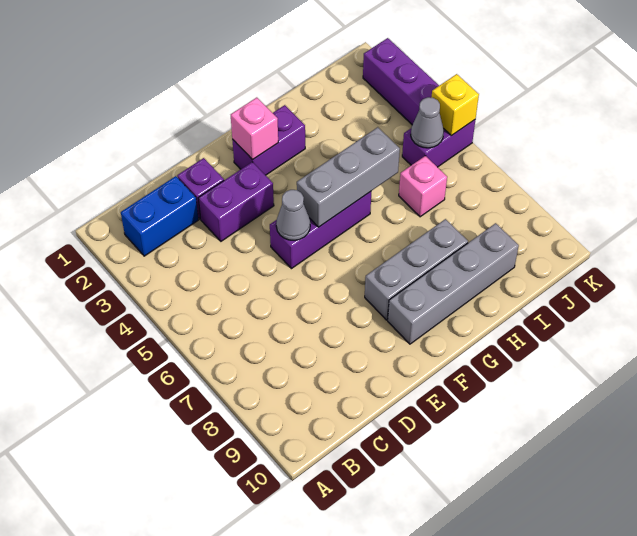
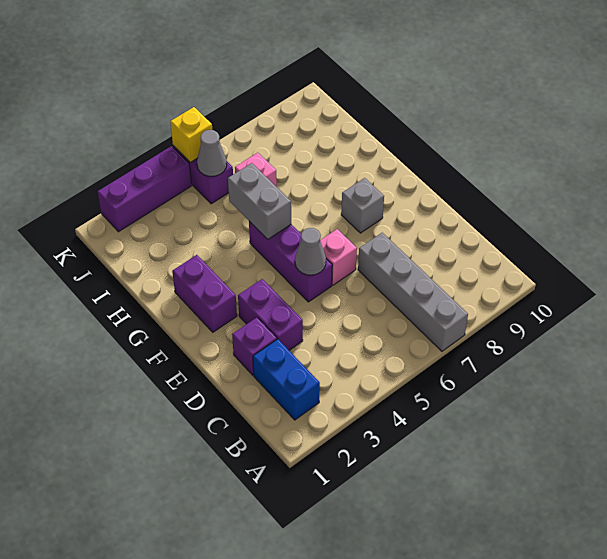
pink brick F2 level 2 -> pink brick E6 level 1
grey brick F5:H5 level 2 -> grey brick G5:H5 level 2
grey brick F8:H8 level 1 -> grey brick F8 level 1
grey brick F9:I9 level 1 -> grey brick A7:D7 level 1

